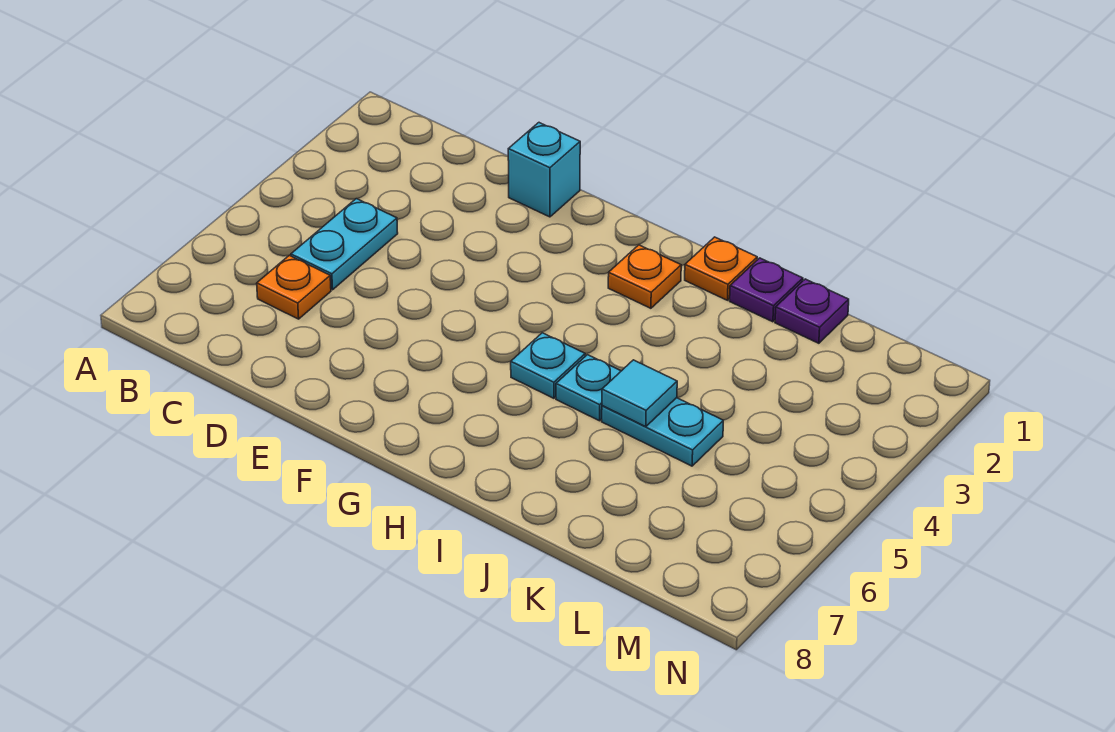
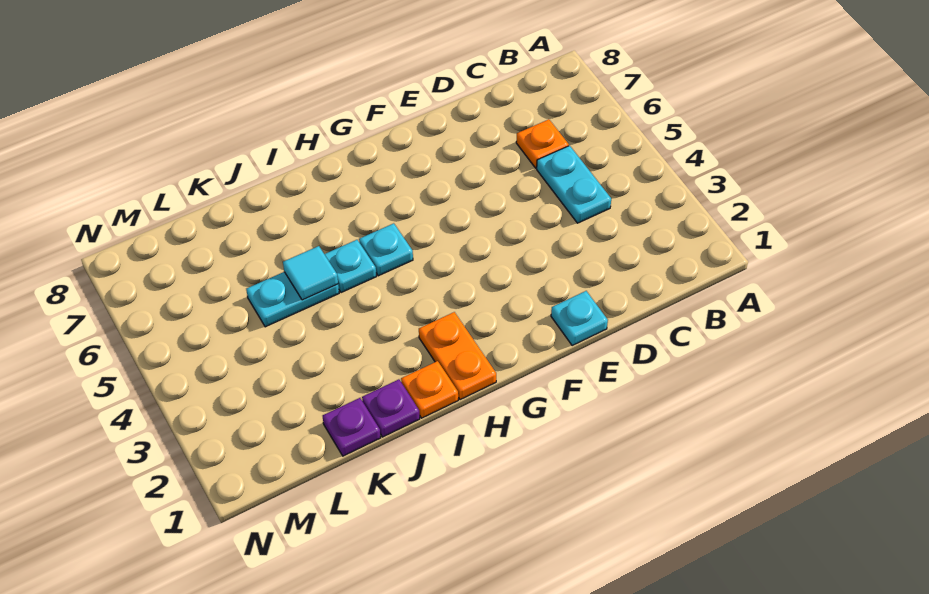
cyan brick E1 level 1 -> cyan plate E1 level 1
orange plate H2 level 1 -> orange plate H1:H2 level 1

